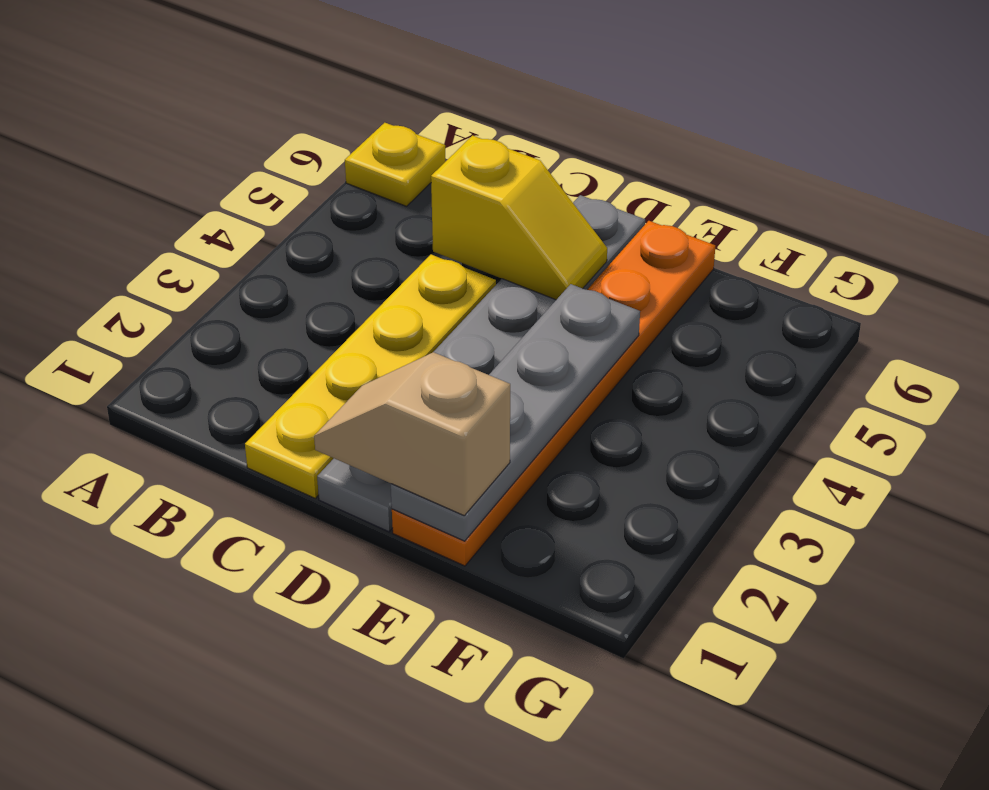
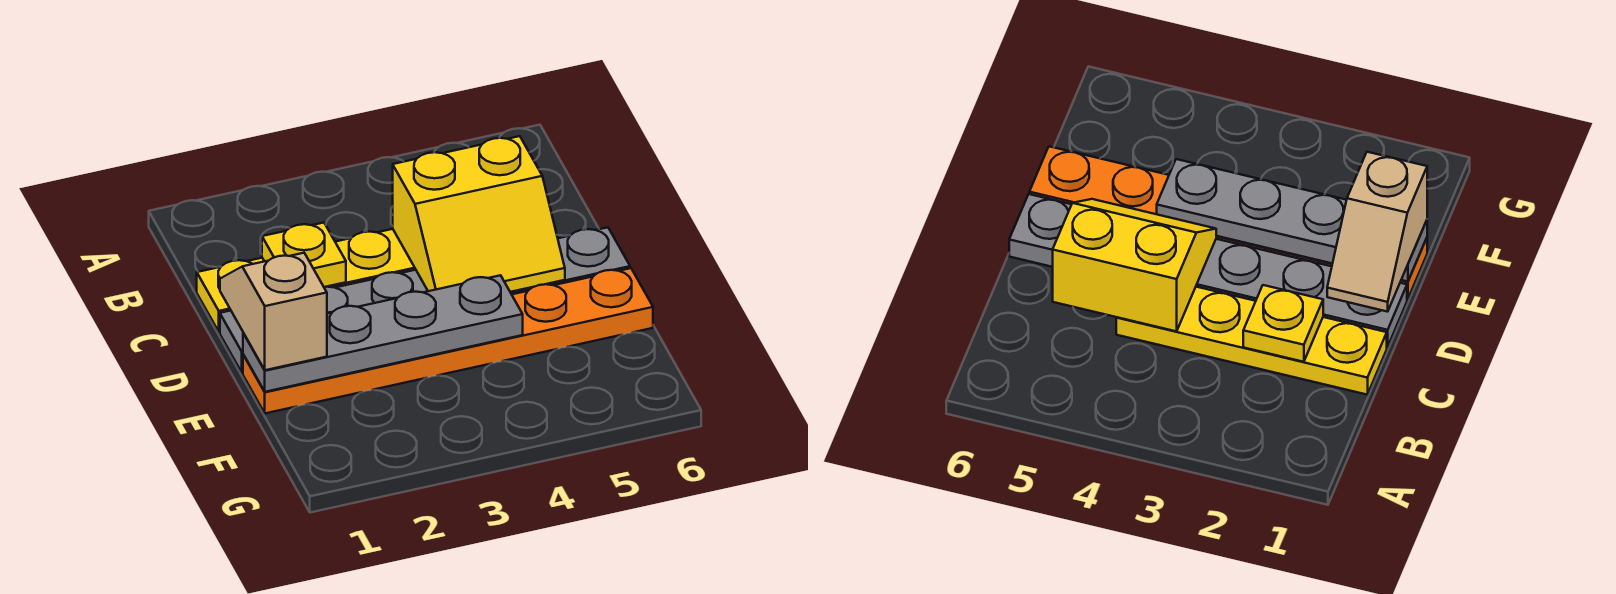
yellow plate A6 level 1 -> yellow plate C2 level 2
yellow slope C5:D5 level 2 top C -> yellow slope C4:D5 level 2 top C

